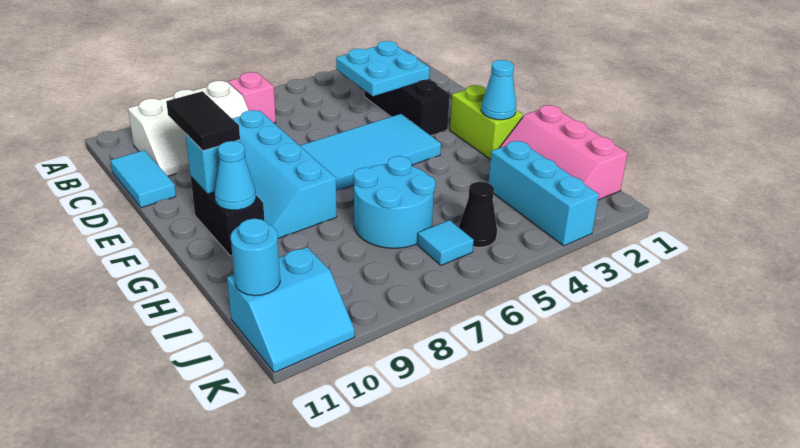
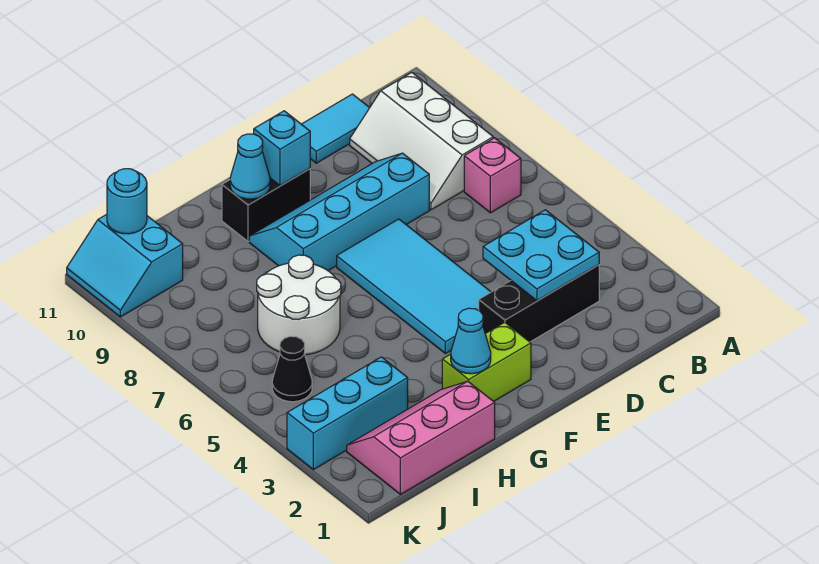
black tile E10:F10 level 3 -> none
cyan round brick H6:I7 level 1 -> white round brick H6:I7 level 1
cyan tile J6 level 1 -> none

